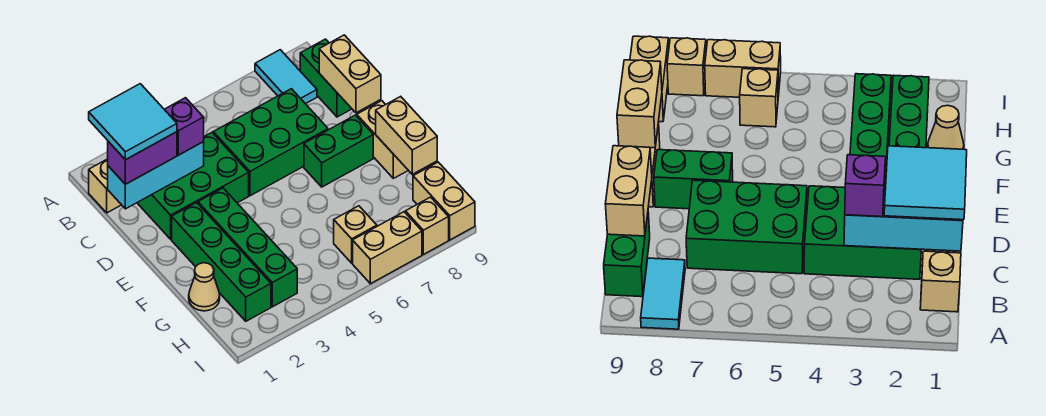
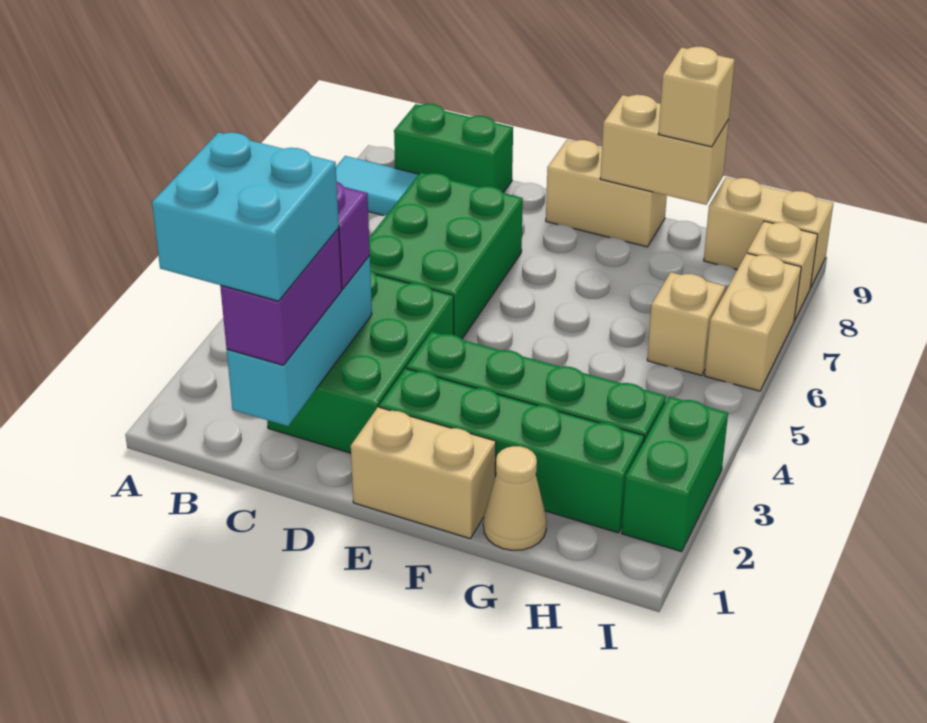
tan brick B1 level 1 -> tan brick G9 level 3
cyan tile B1:C2 level 4 -> cyan brick B1:C2 level 4
tan brick C9:D9 level 2 -> tan brick E1:F1 level 1
green brick E7:E8 level 1 -> green brick I2:I3 level 1

